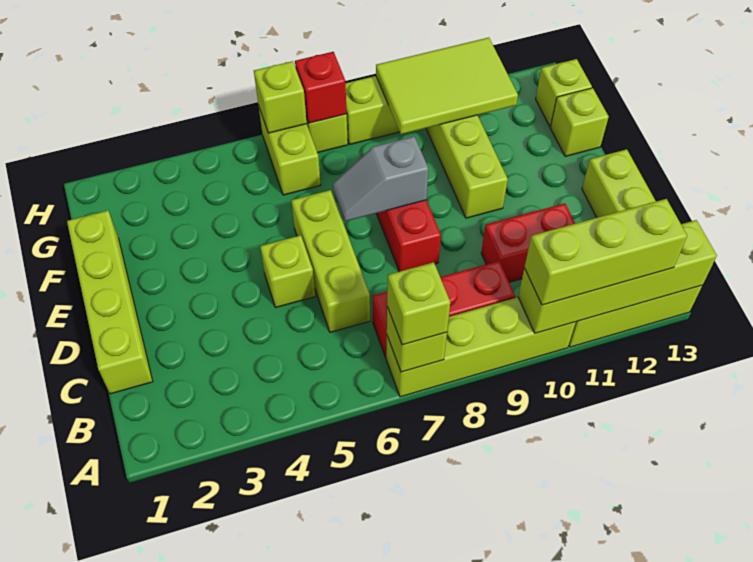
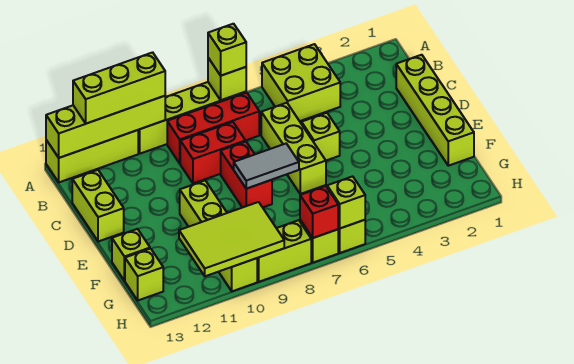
none -> lime brick A4:B5 level 1
red brick C10:C11 level 1 -> red brick C8:C9 level 1
grey slope E7:E8 level 2 top 8 -> grey tile E7:E8 level 2

